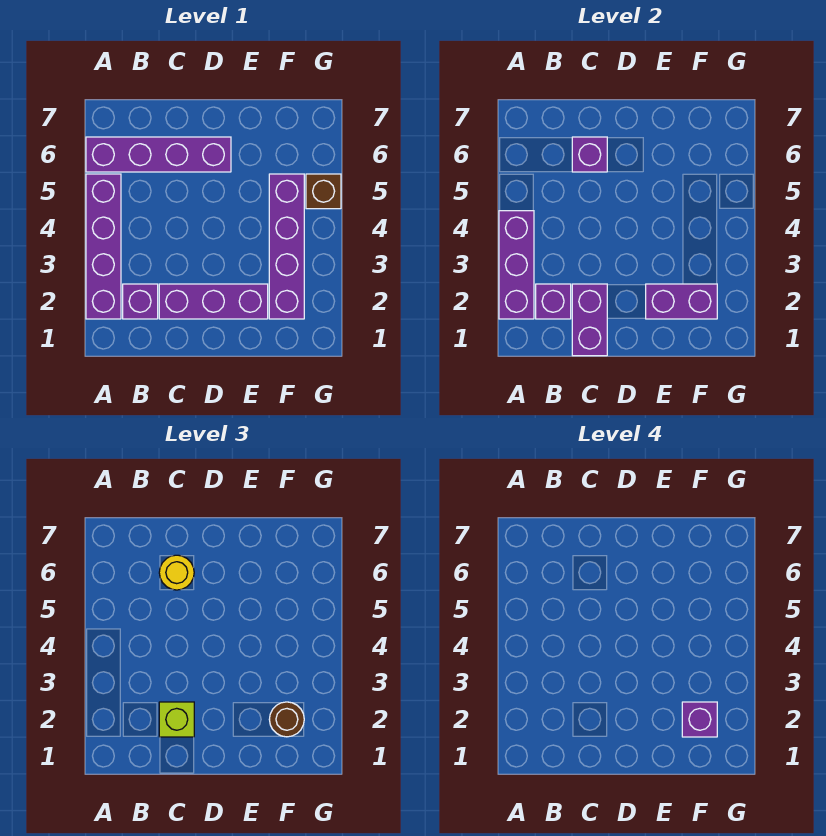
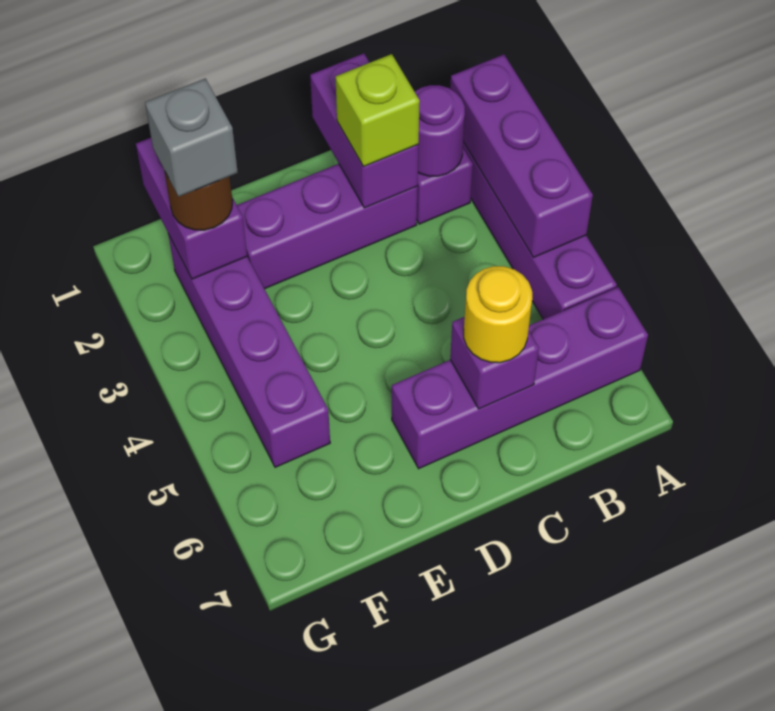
purple brick B2 level 2 -> purple round brick B2 level 2
purple brick E2:F2 level 2 -> purple brick F1:F2 level 2
purple brick F2 level 4 -> grey brick F2 level 4
brown brick G5 level 1 -> none

